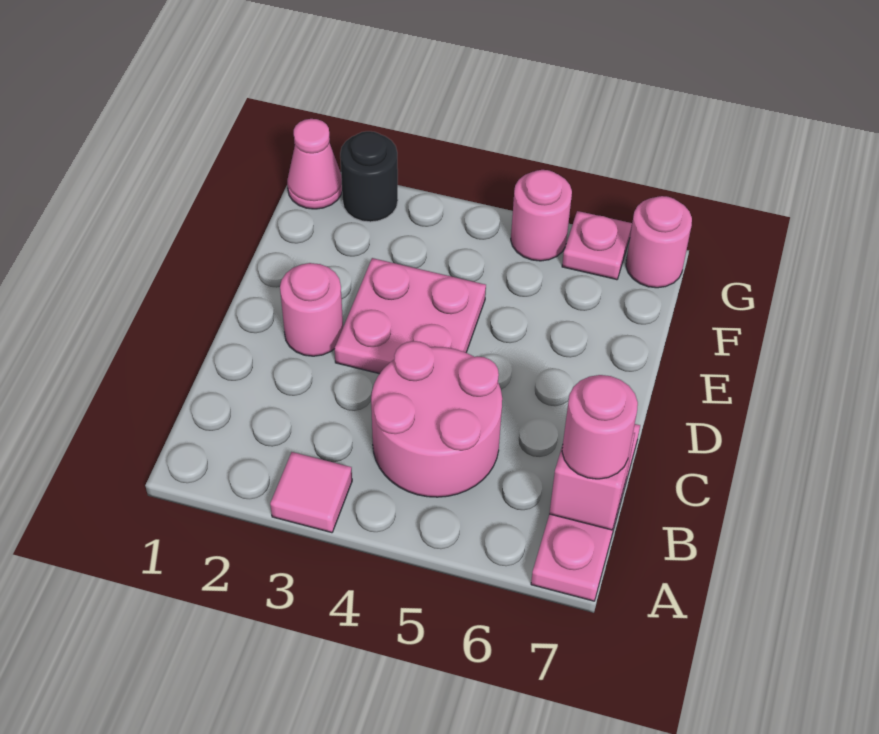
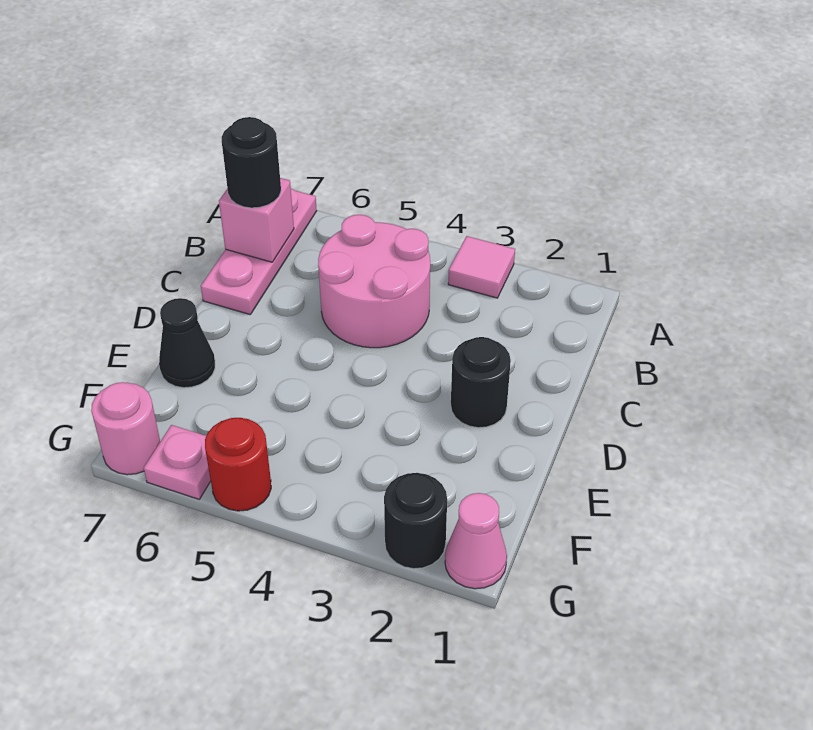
pink round brick B7 level 3 -> black round brick B7 level 3
pink round brick D2 level 1 -> black round brick D2 level 1
pink plate D3:E4 level 1 -> none
none -> black cone E7 level 1
pink round brick G5 level 1 -> red round brick G5 level 1

